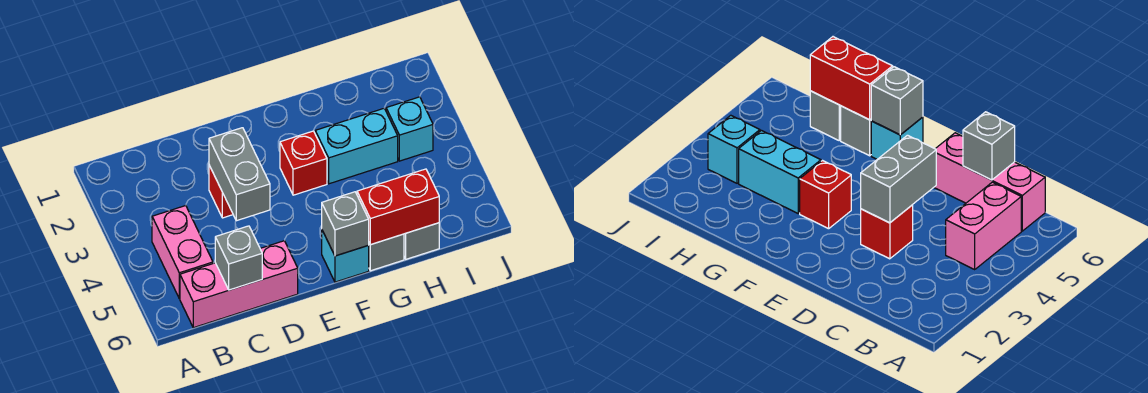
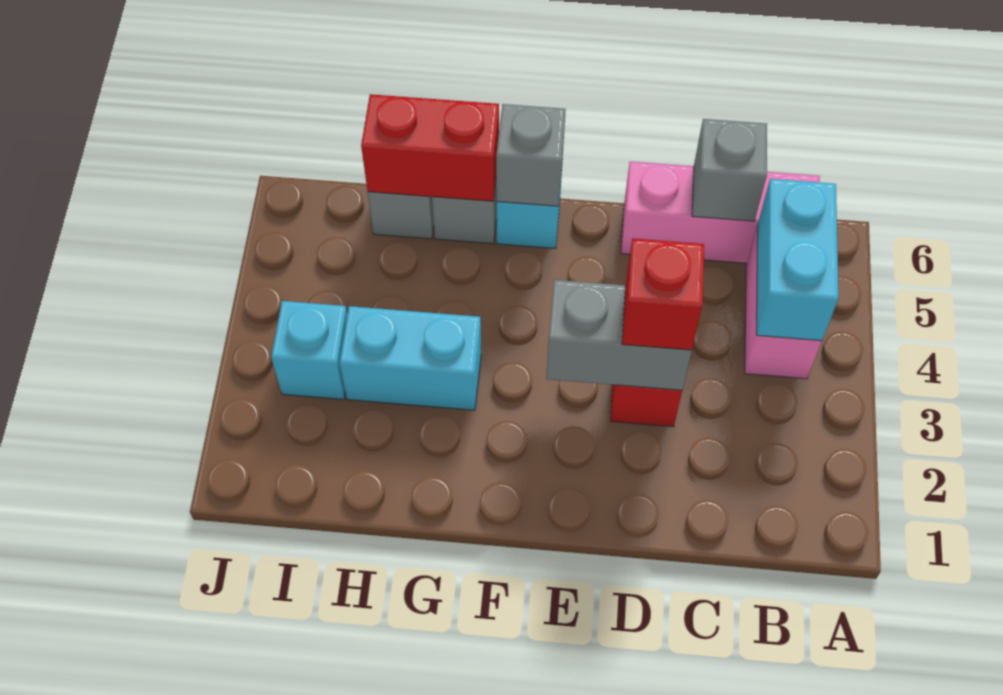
none -> cyan brick B4:B5 level 2
grey brick D3:D4 level 2 -> grey brick D3:E3 level 2
red brick F3 level 1 -> red brick D3 level 3

